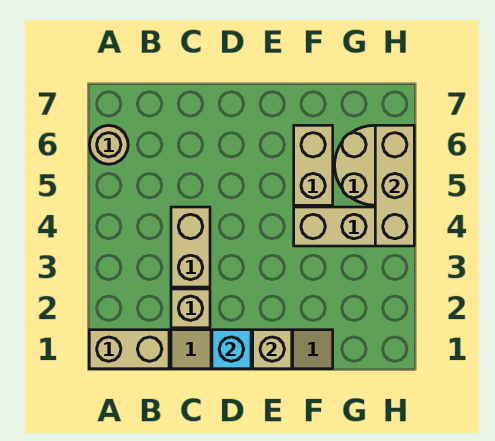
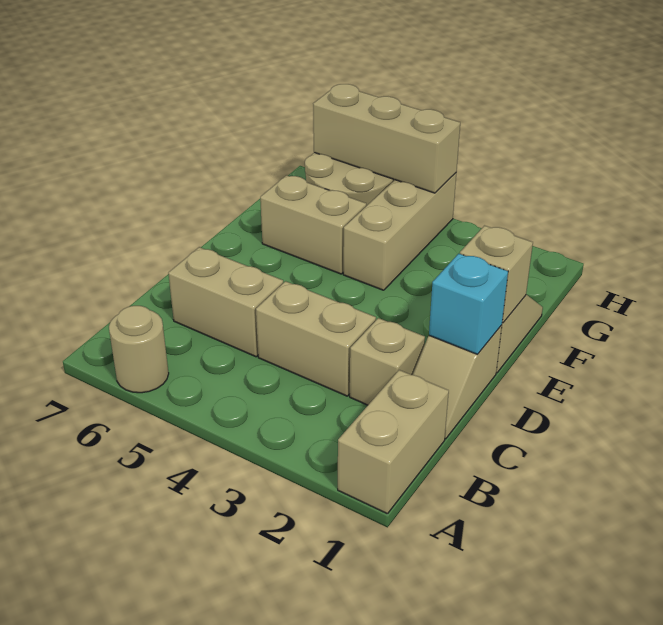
none -> tan brick C5:C6 level 1

